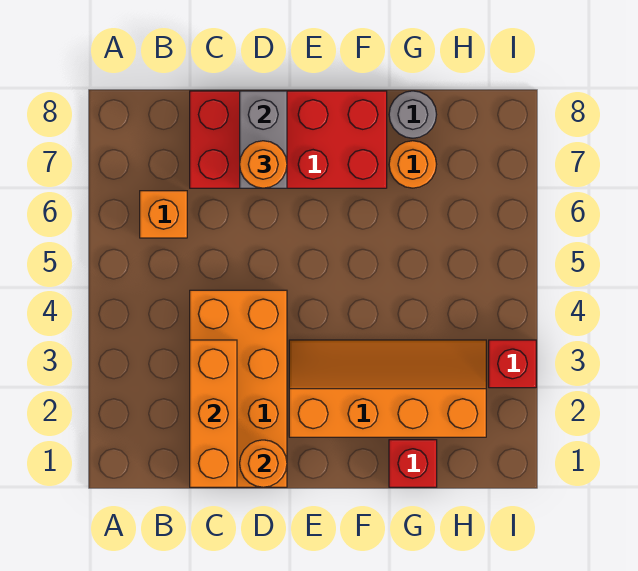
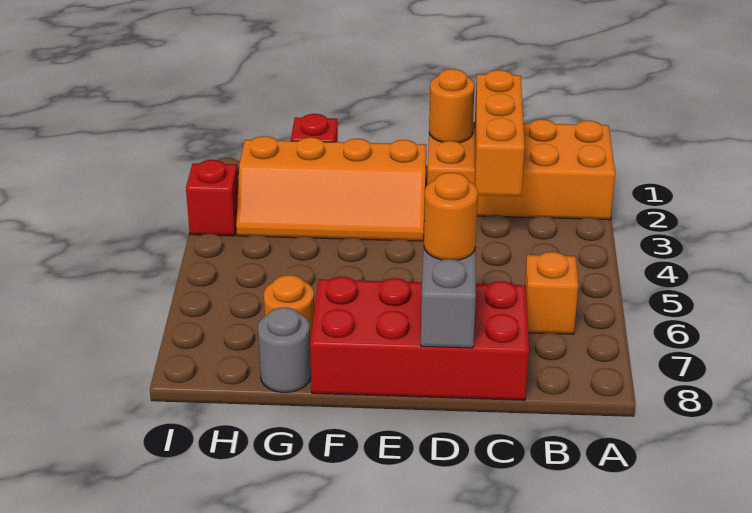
orange brick C1:D4 level 1 -> orange brick A1:D2 level 1

